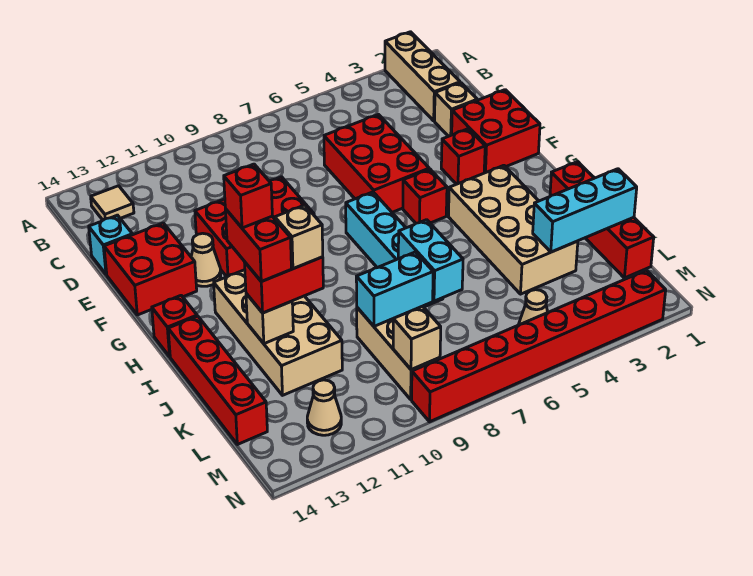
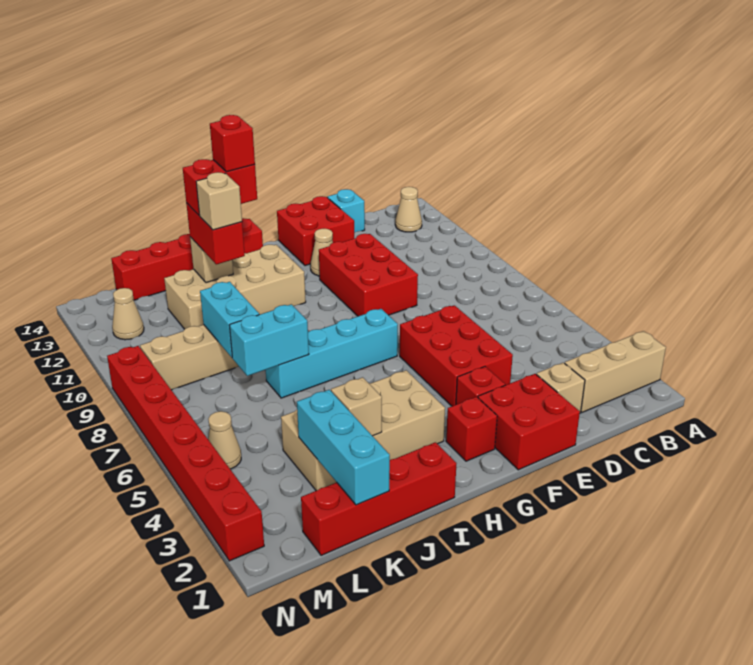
tan tile B13 level 1 -> tan cone B13 level 1
red brick D5:F6 level 1 -> red brick E4:F6 level 1
red brick G5 level 1 -> red brick G2 level 1
tan brick M9 level 2 -> tan brick J3 level 2

